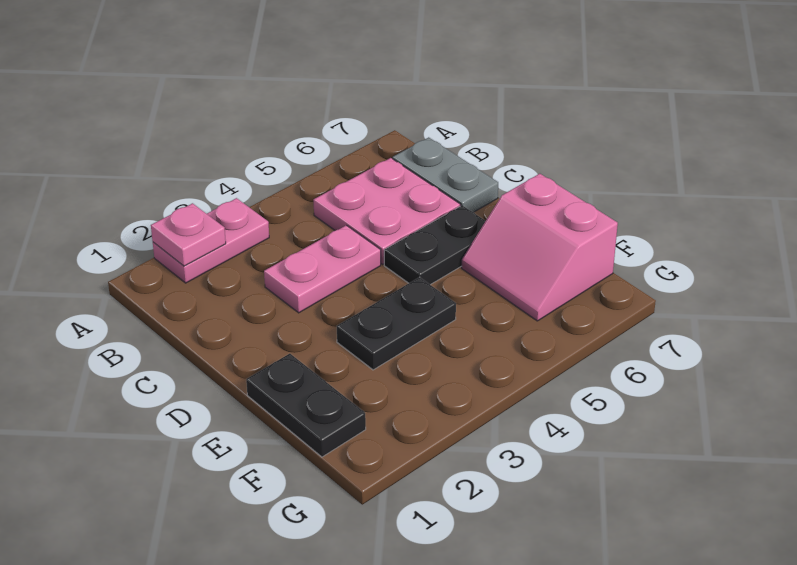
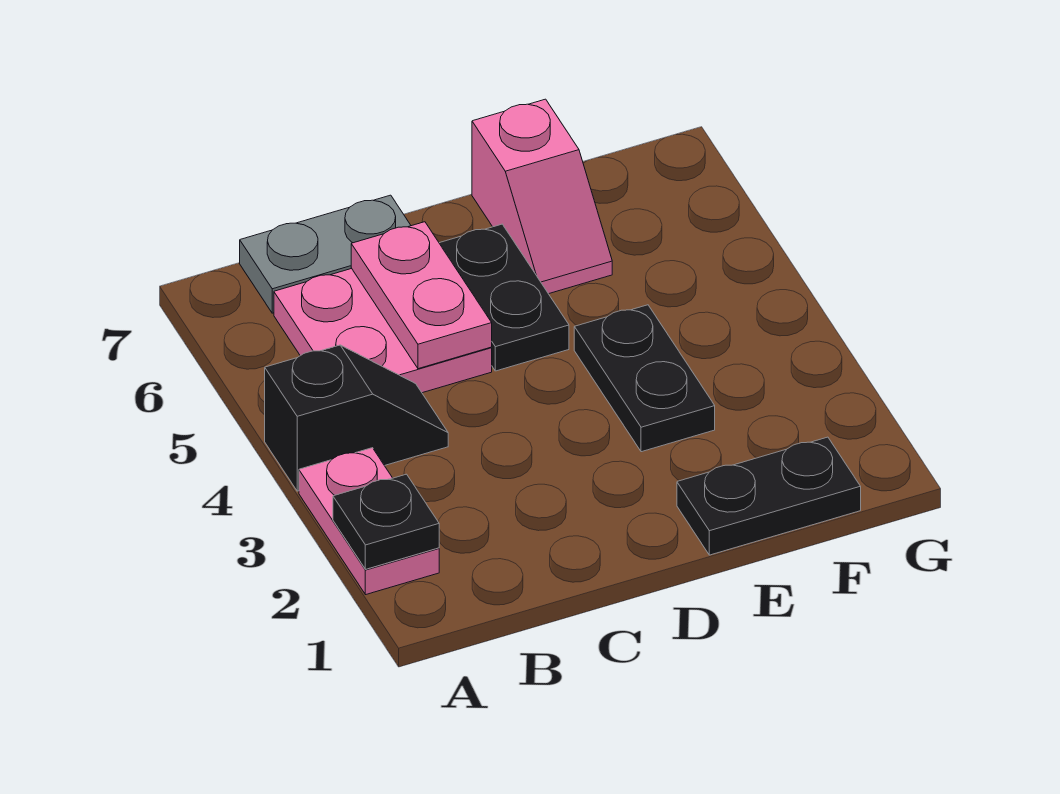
pink plate A2 level 2 -> black plate A2 level 2
none -> black slope A4:B4 level 1 top A
pink plate C3:C4 level 1 -> pink plate C5:C6 level 2
pink slope E6:F7 level 1 top 7 -> pink slope E6:E7 level 1 top 7

